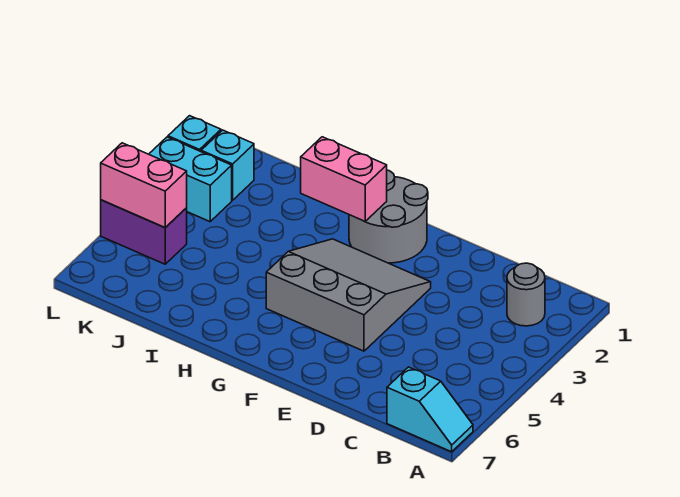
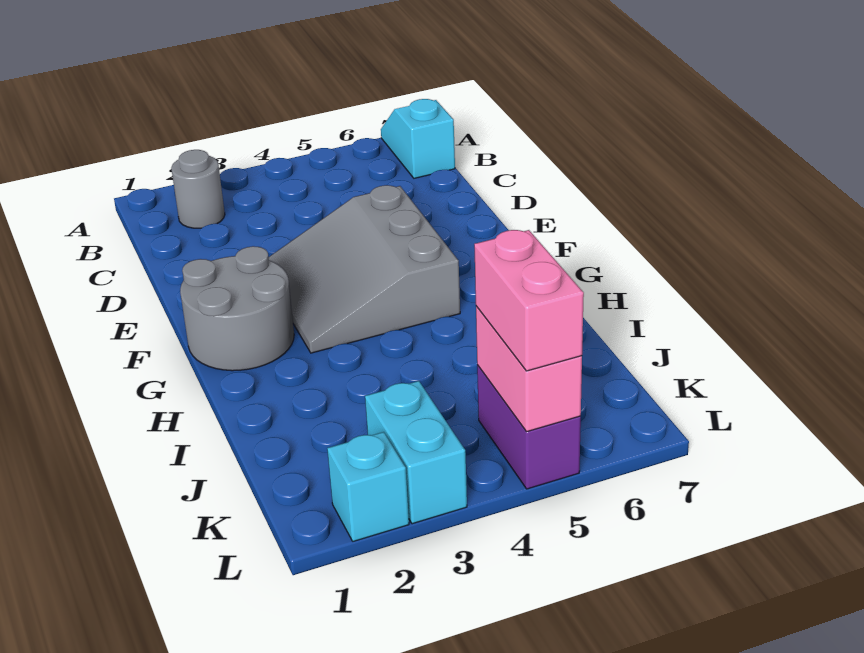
pink brick G2:H2 level 2 -> pink brick K5:L5 level 3
cyan brick K2 level 1 -> none

